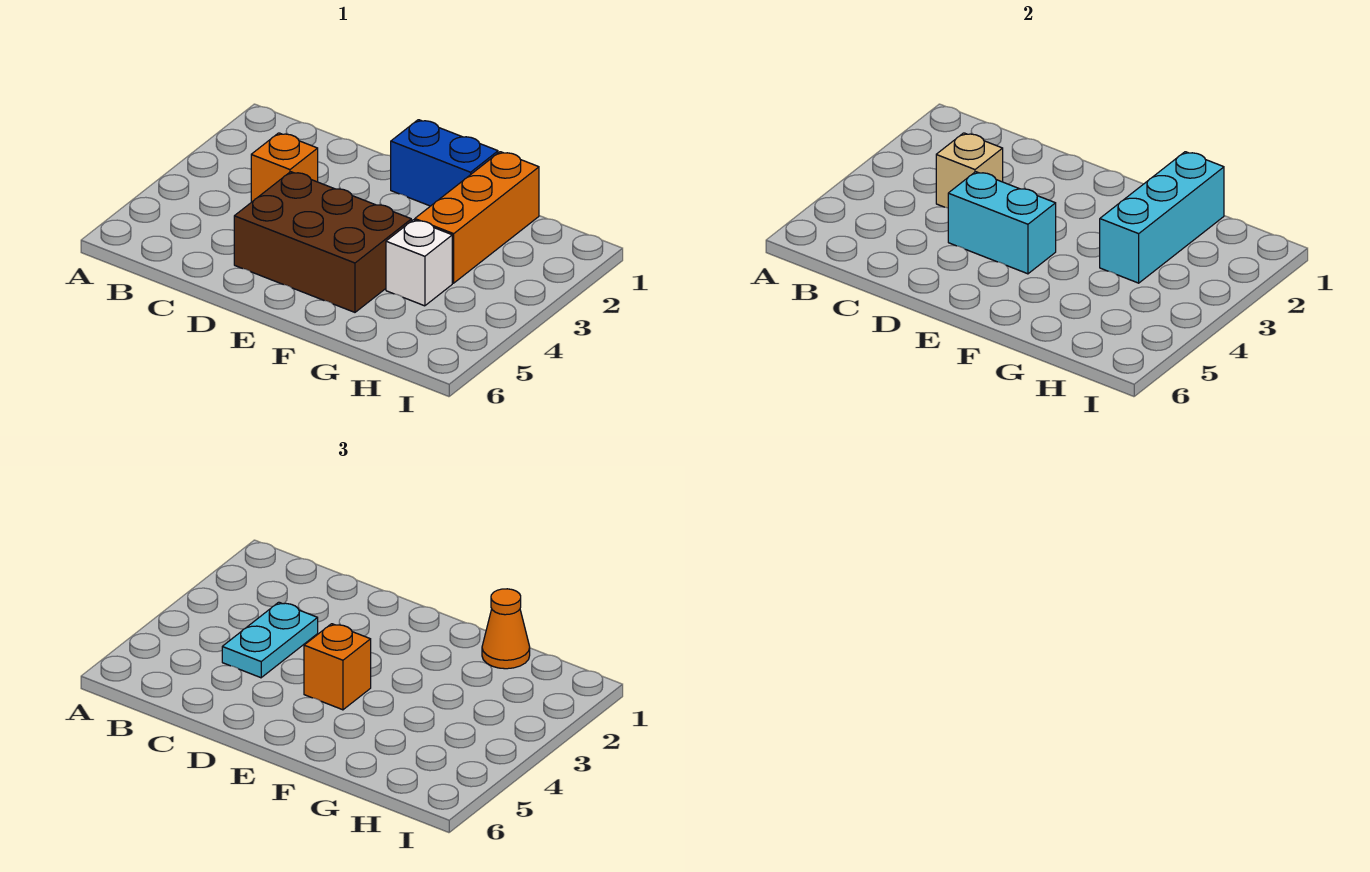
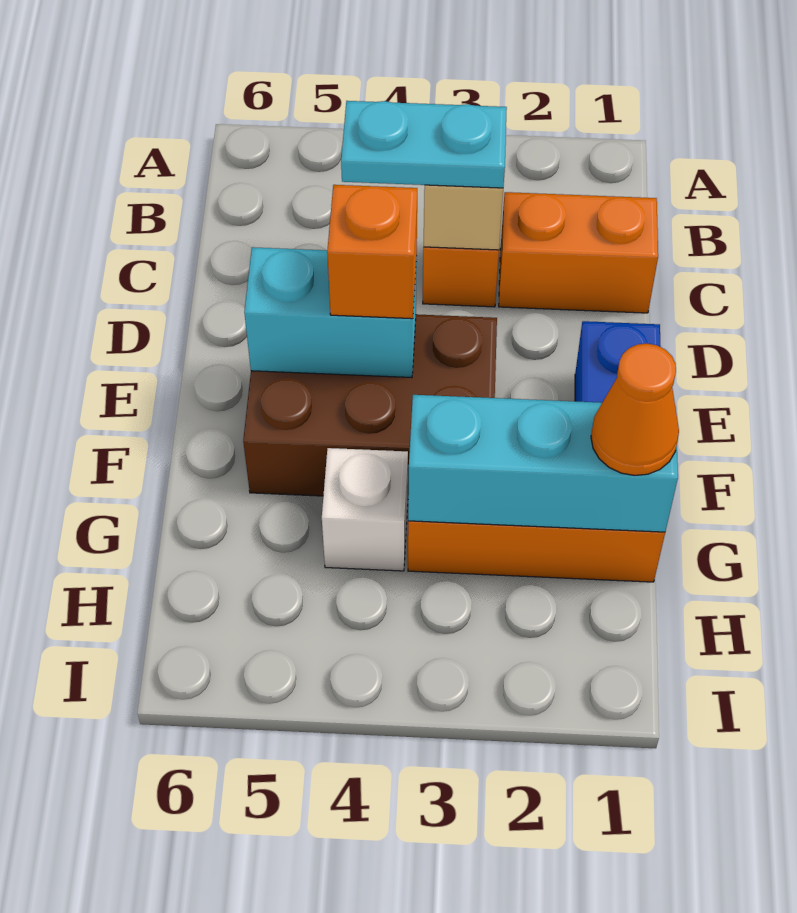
none -> orange brick C1:C2 level 1
brown brick D4:F5 level 1 -> brown brick E3:F5 level 1
cyan brick D4:E4 level 2 -> cyan brick E4:E5 level 2

